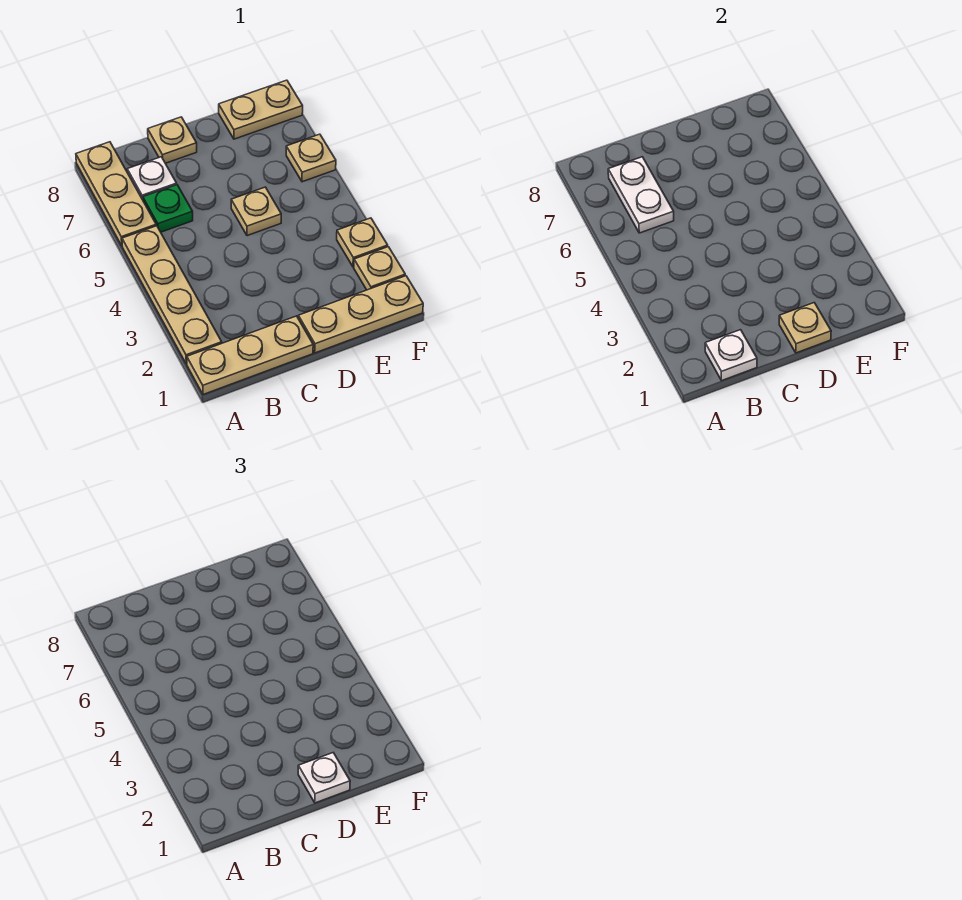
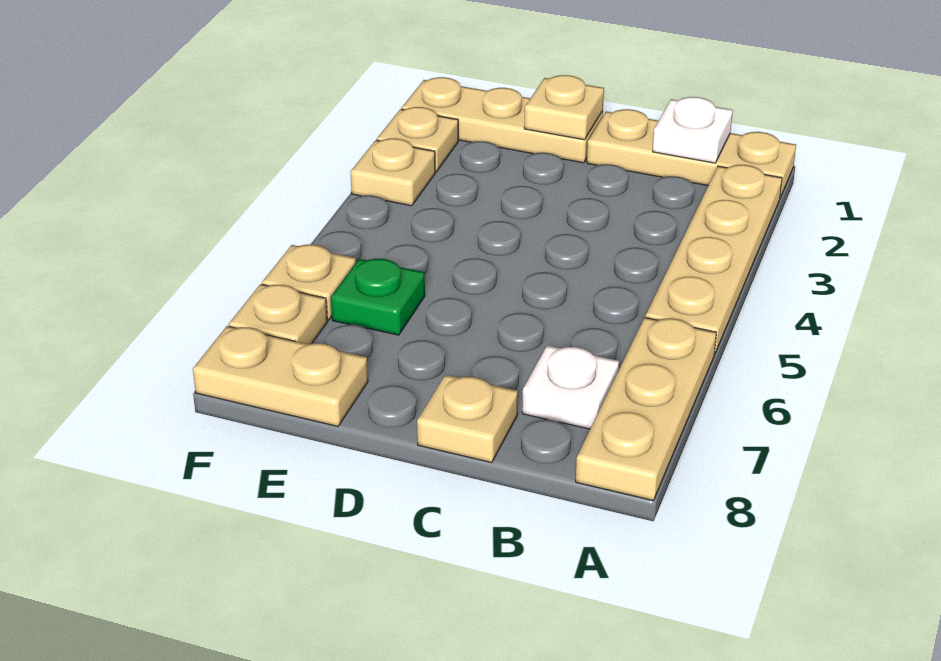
green plate B6 level 1 -> green plate E6 level 1
white plate B6:B7 level 2 -> none
white plate D1 level 3 -> none
tan plate D5 level 1 -> tan plate F7 level 1

